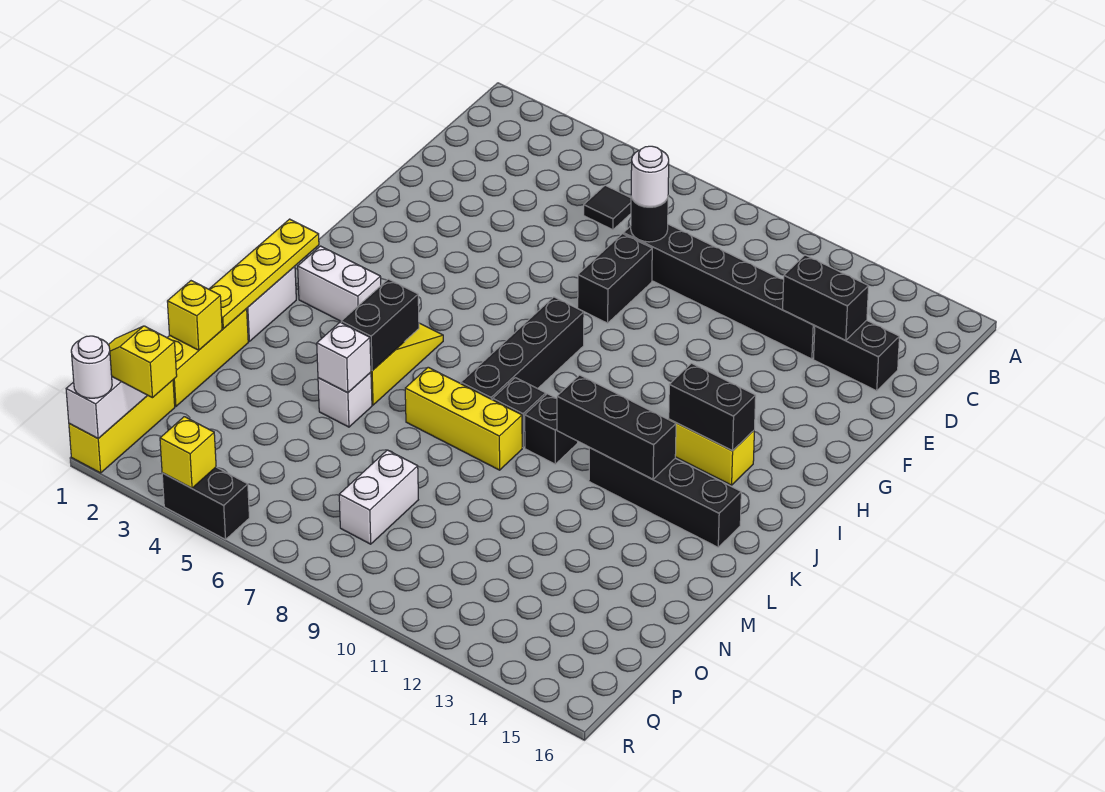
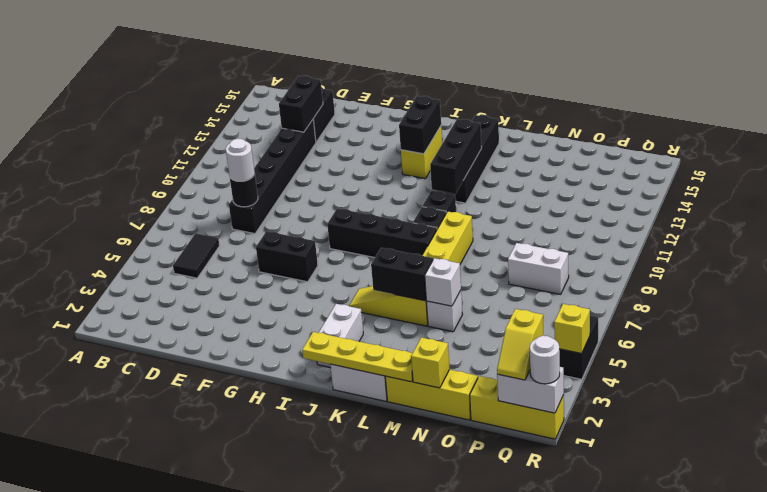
black tile C6 level 1 -> black tile C5:C6 level 1
black brick E8:F8 level 1 -> black brick F6:G6 level 1

